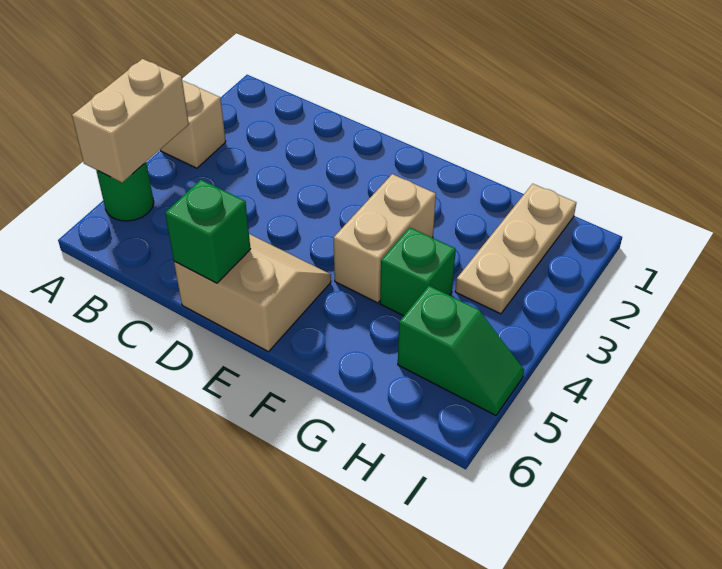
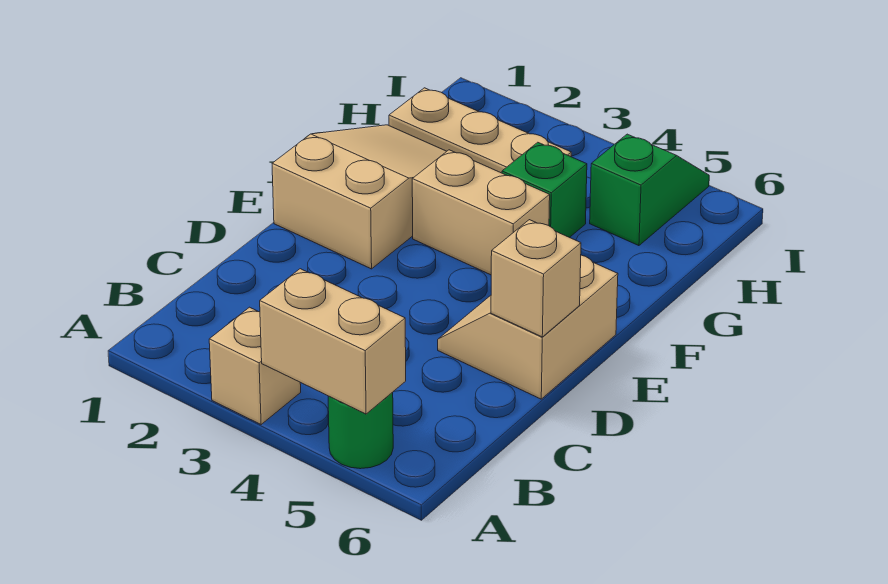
green brick D6 level 2 -> tan brick D6 level 2
none -> tan slope E1:G2 level 1 top E

